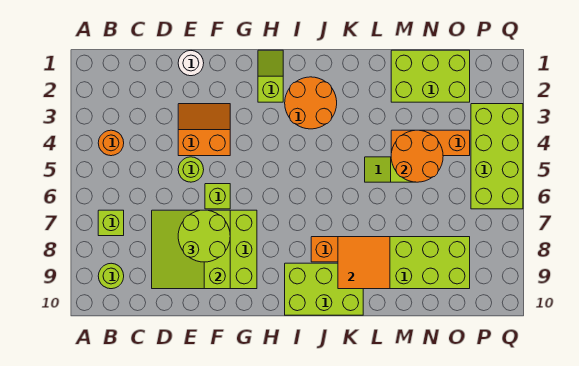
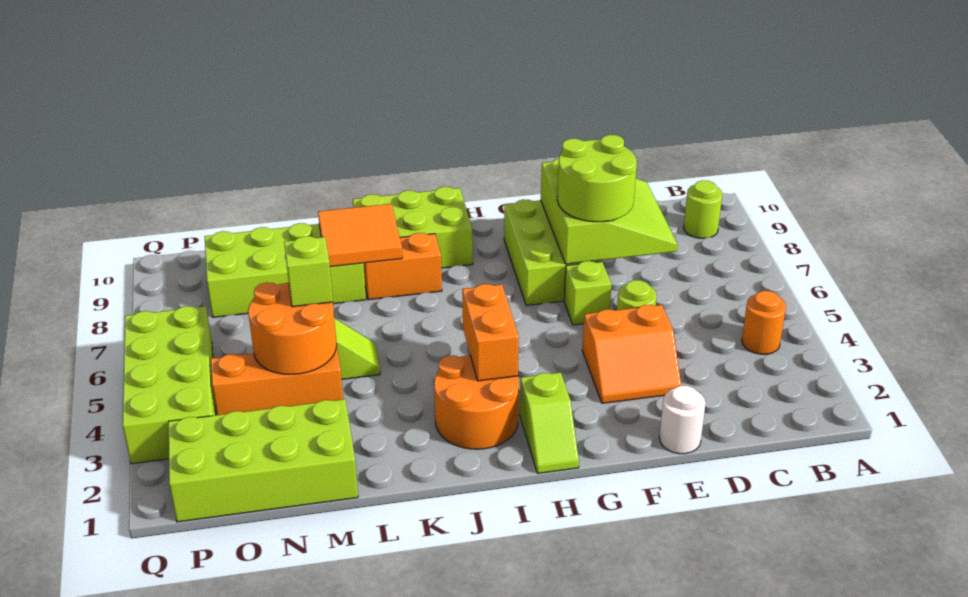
lime brick B7 level 1 -> lime brick M5 level 3
none -> orange brick I3:I4 level 2
lime brick M1:O2 level 1 -> lime brick M1:P2 level 1

